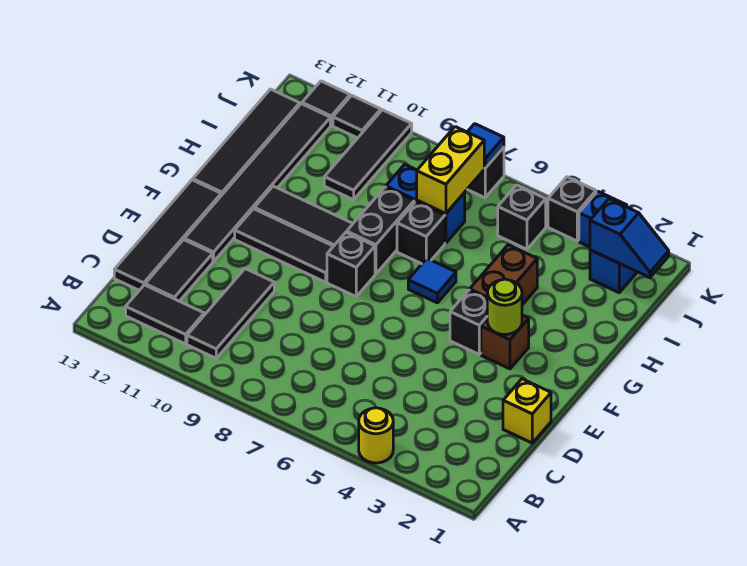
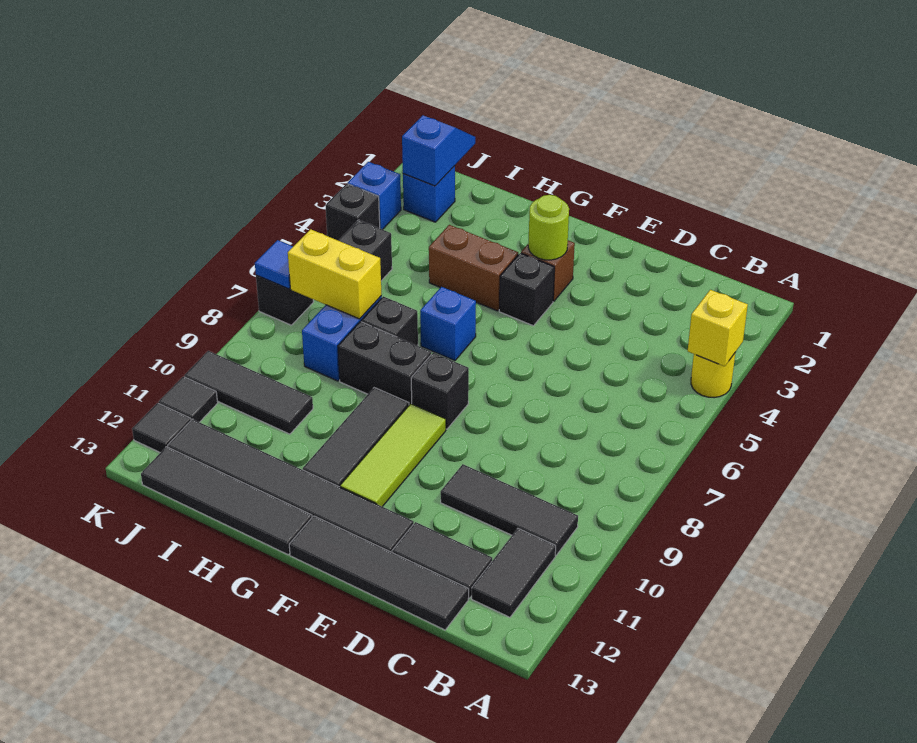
yellow brick D1 level 1 -> yellow brick A4 level 2
black tile F9:F11 level 1 -> lime tile F9:F11 level 1
blue tile G6 level 1 -> blue brick G6 level 1

